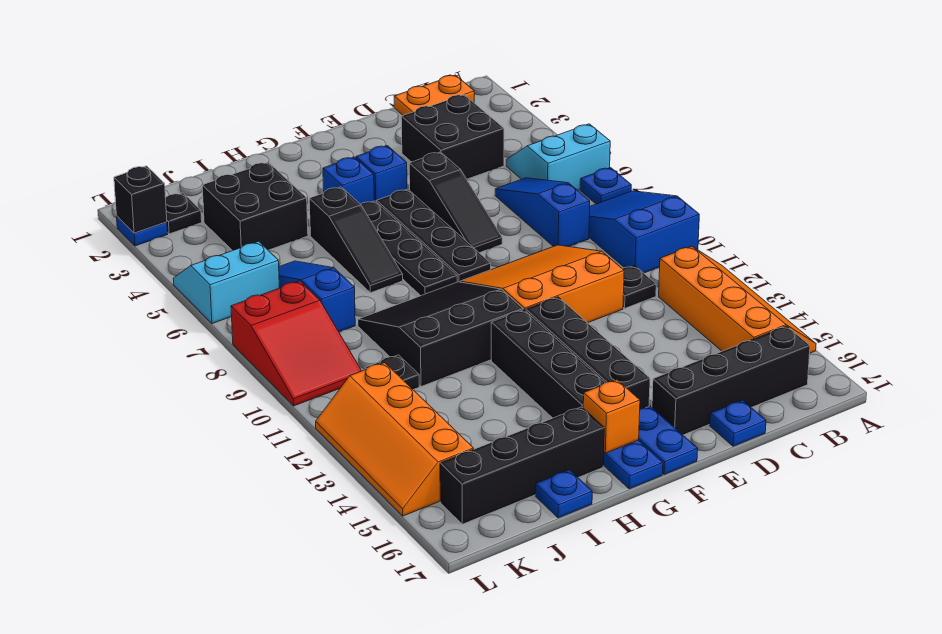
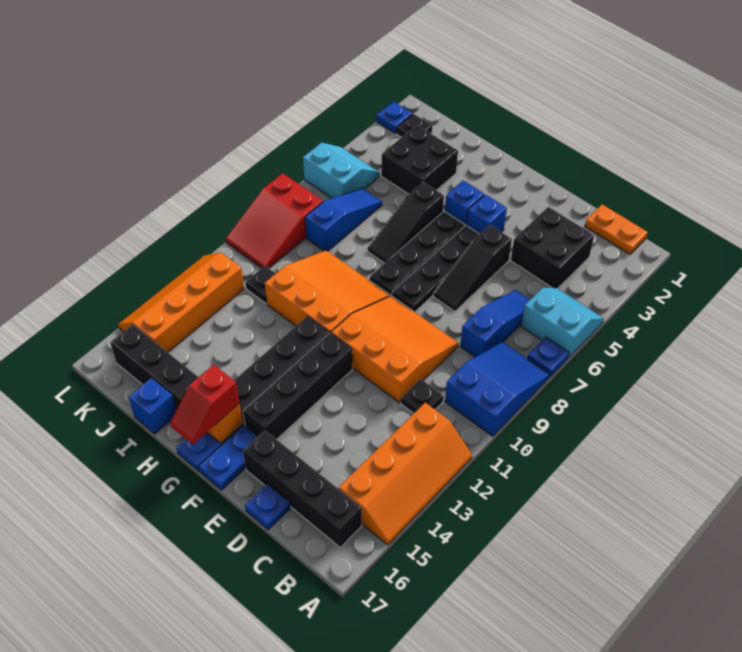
black slope G9:I11 level 1 top 11 -> orange slope G9:I11 level 1 top 11
none -> red slope G16:G17 level 3 top 16
blue plate I17 level 1 -> blue brick I17 level 1
black brick L2 level 2 -> none

